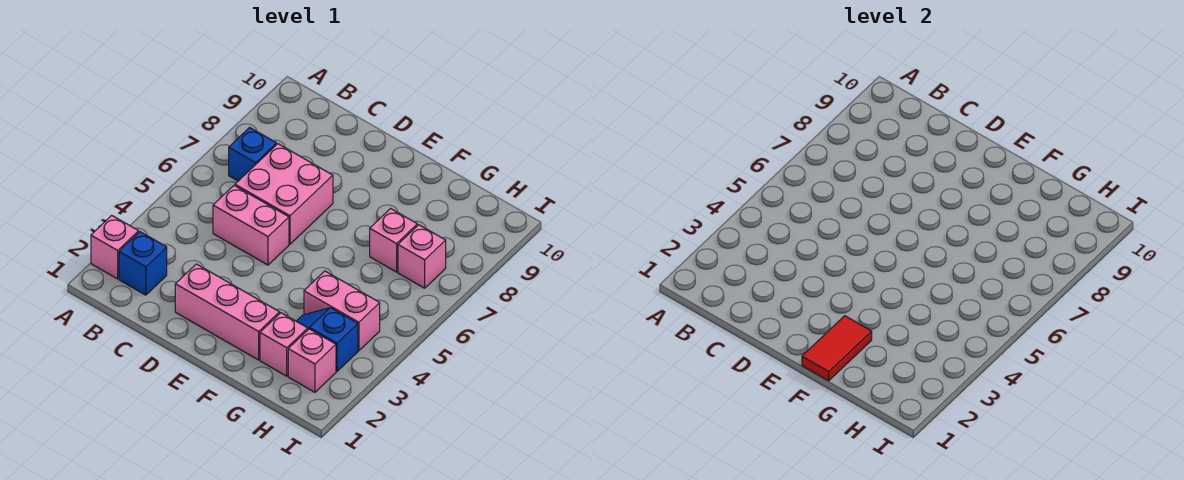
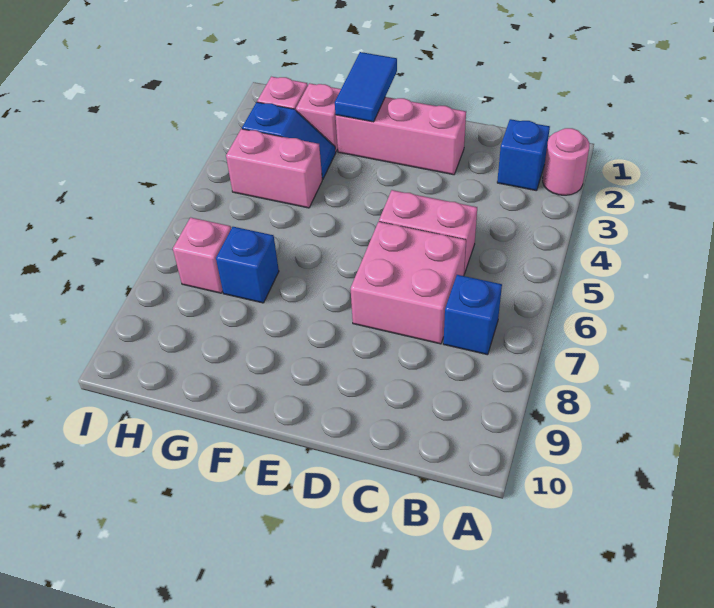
pink brick A2 level 1 -> pink round brick A2 level 1
red tile F1:F2 level 2 -> blue tile F1:F2 level 2
pink brick G7 level 1 -> blue brick G7 level 1

